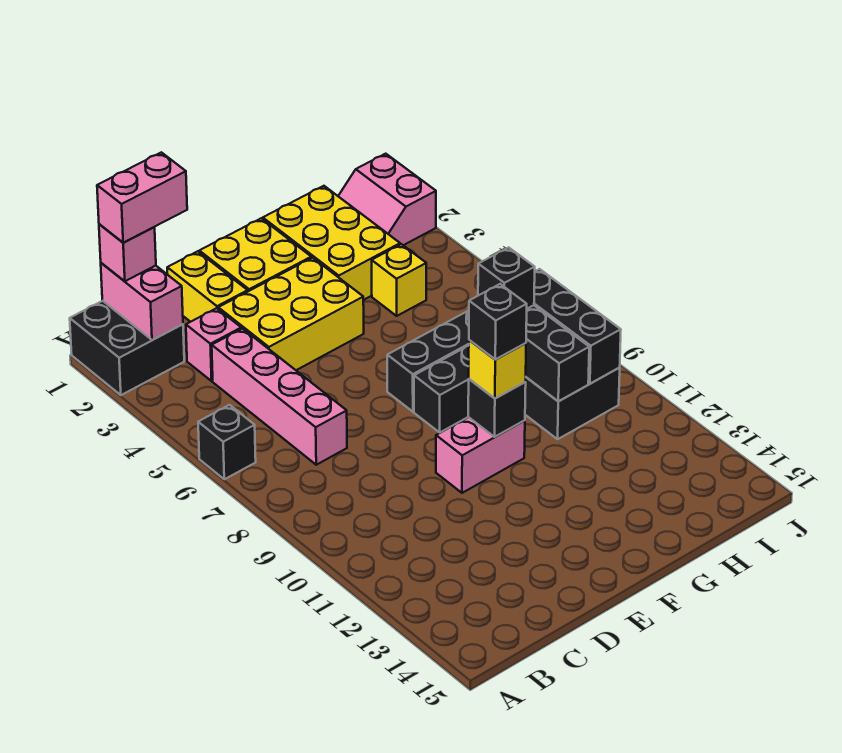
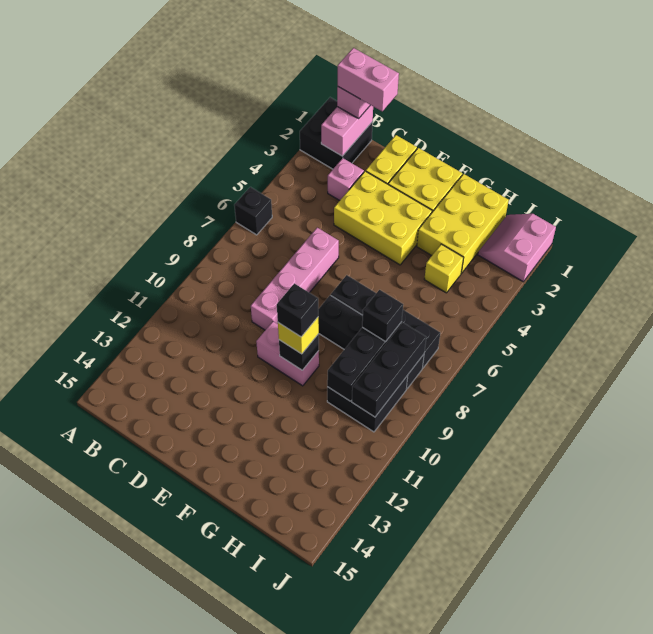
pink brick C4:C7 level 1 -> pink brick D6:D9 level 1

